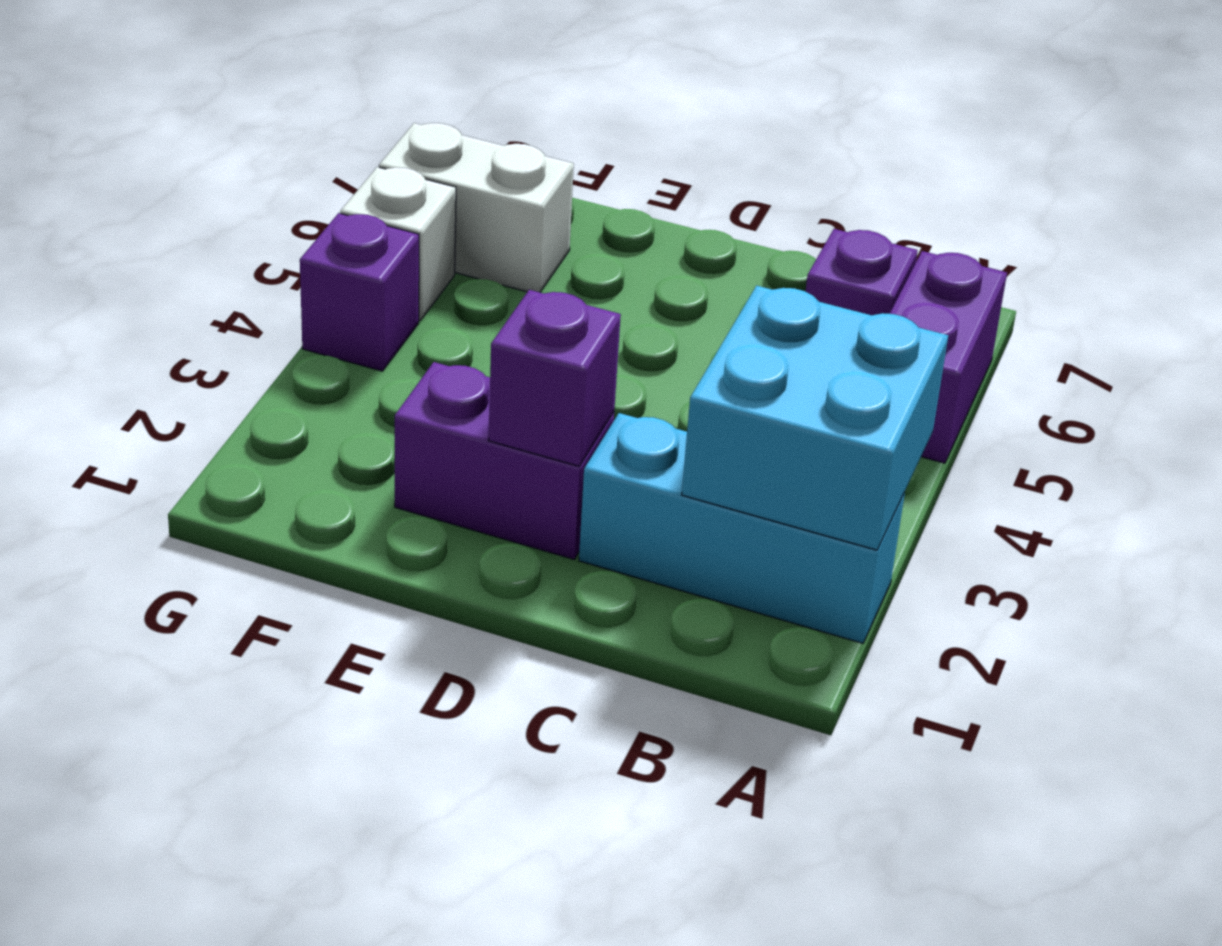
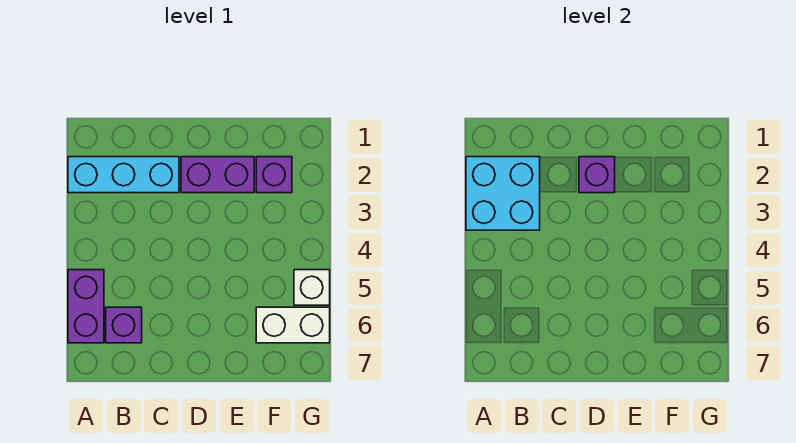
purple brick G4 level 1 -> purple brick F2 level 1

